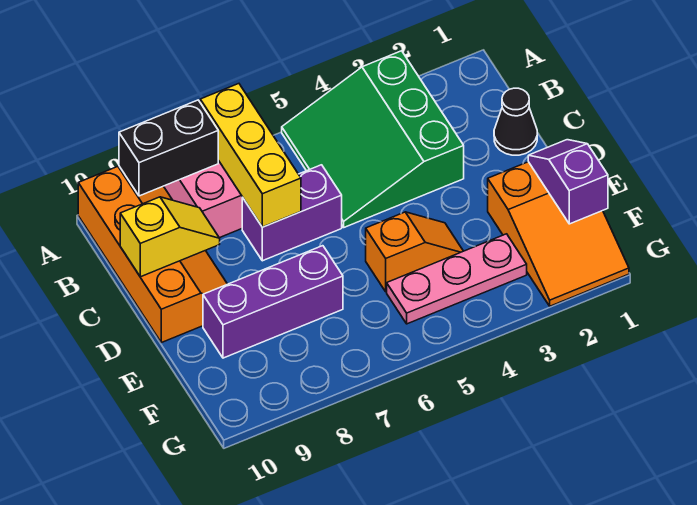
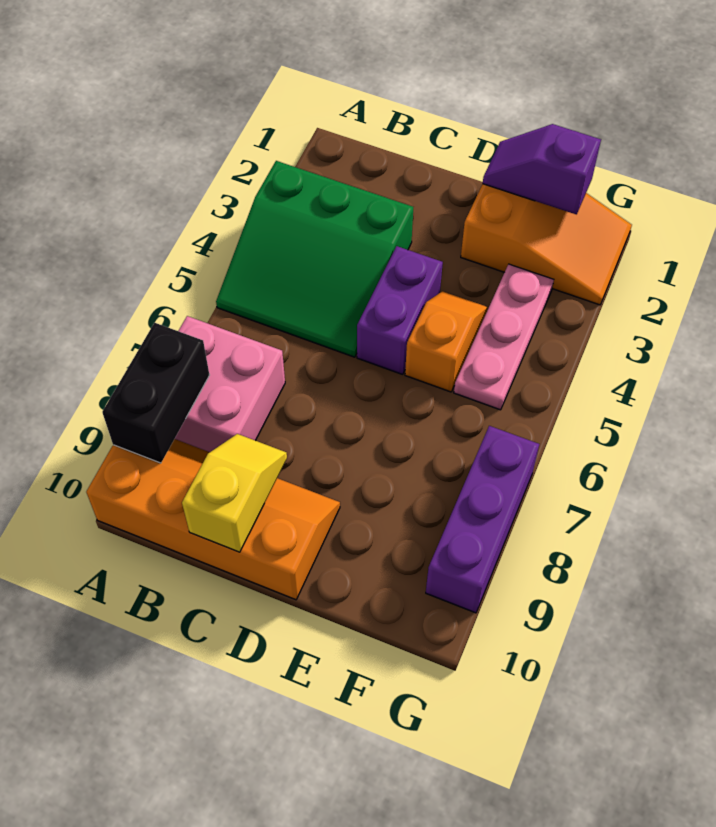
yellow brick A7:C7 level 2 -> none
black cone C1 level 1 -> none
purple brick C6:C7 level 1 -> purple brick D4:D5 level 1
purple brick E7:E9 level 1 -> purple brick G7:G9 level 1

